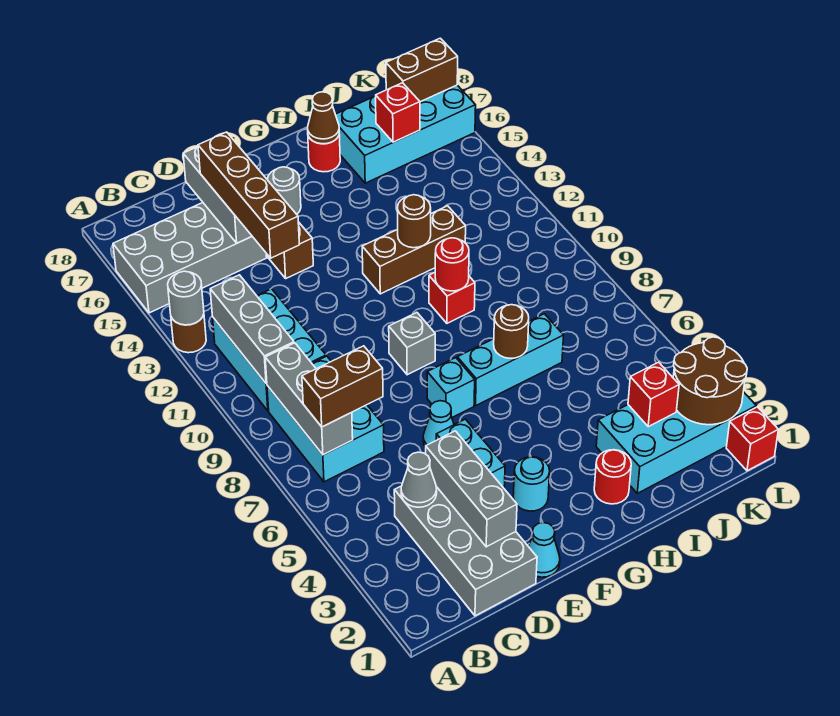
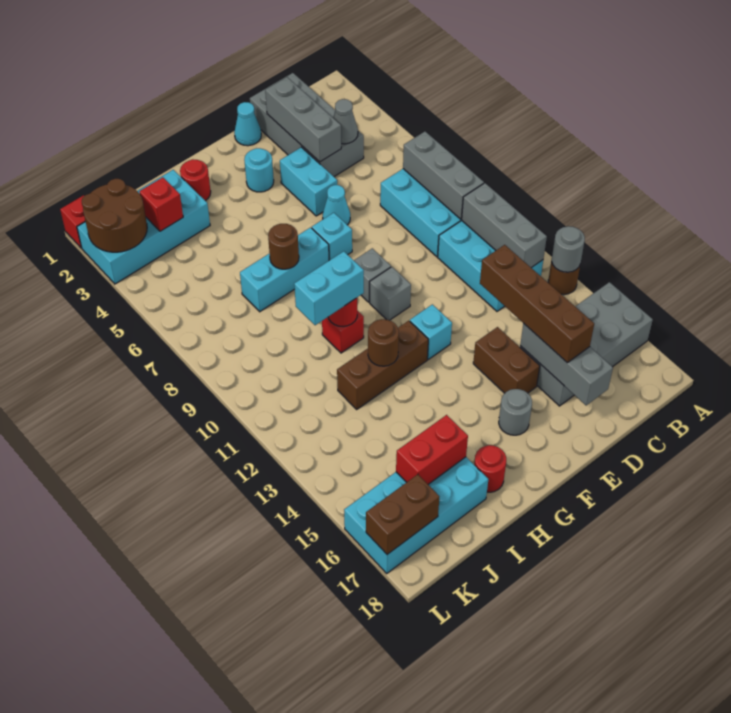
brown brick B7:C7 level 3 -> none
none -> grey brick F10 level 1
none -> cyan brick F12 level 1
none -> cyan brick H10:I10 level 3
brown cone H17 level 2 -> none
red brick J16 level 2 -> red brick I16:J16 level 2

